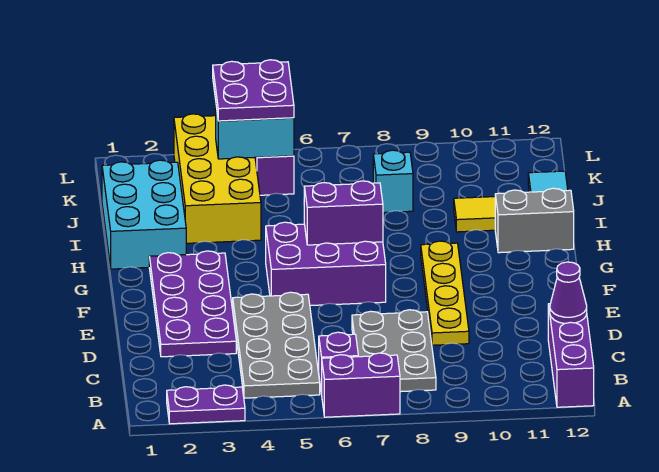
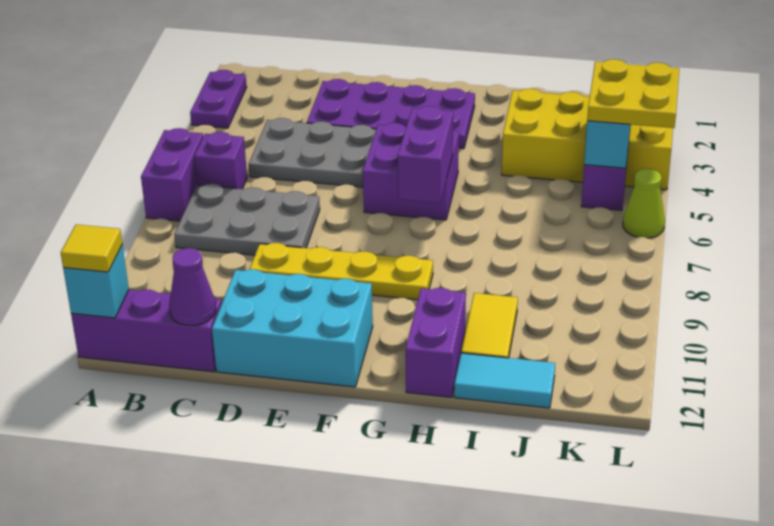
none -> yellow tile A12 level 3
grey plate B4:E5 level 1 -> grey plate C4:E5 level 1
purple brick F5:G7 level 1 -> purple brick F5:G6 level 1
cyan brick H1:J2 level 1 -> cyan brick D11:F12 level 1
grey brick H11:H12 level 1 -> purple brick H11:H12 level 1
cyan brick J8 level 1 -> cyan brick A12 level 2
purple plate K4:L5 level 3 -> yellow plate K4:L5 level 3
none -> lime cone L6 level 1

